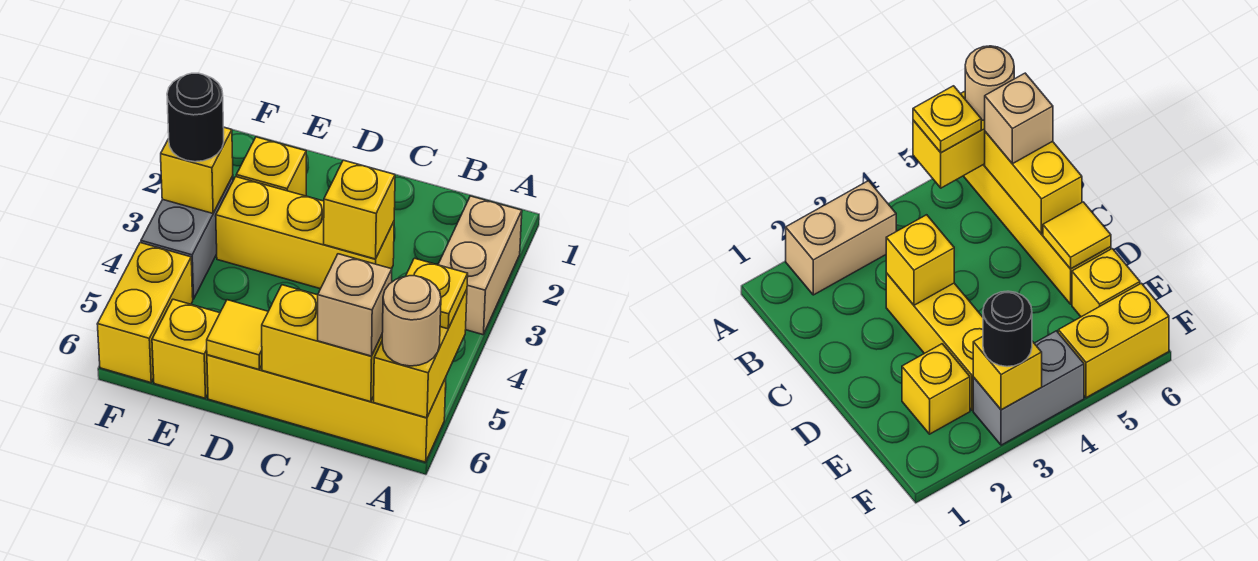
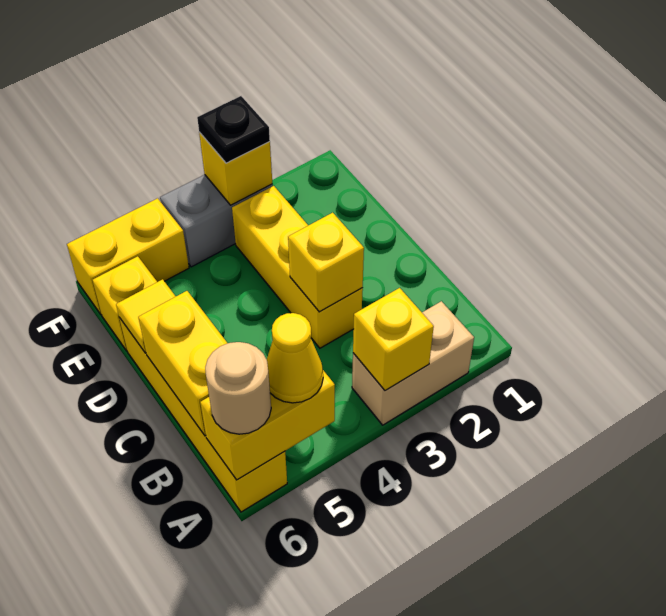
yellow plate A5 level 3 -> yellow cone A5 level 3
tan brick B6 level 3 -> none
yellow brick E2 level 1 -> yellow brick A3 level 2
black round brick F3 level 3 -> black plate F3 level 3

